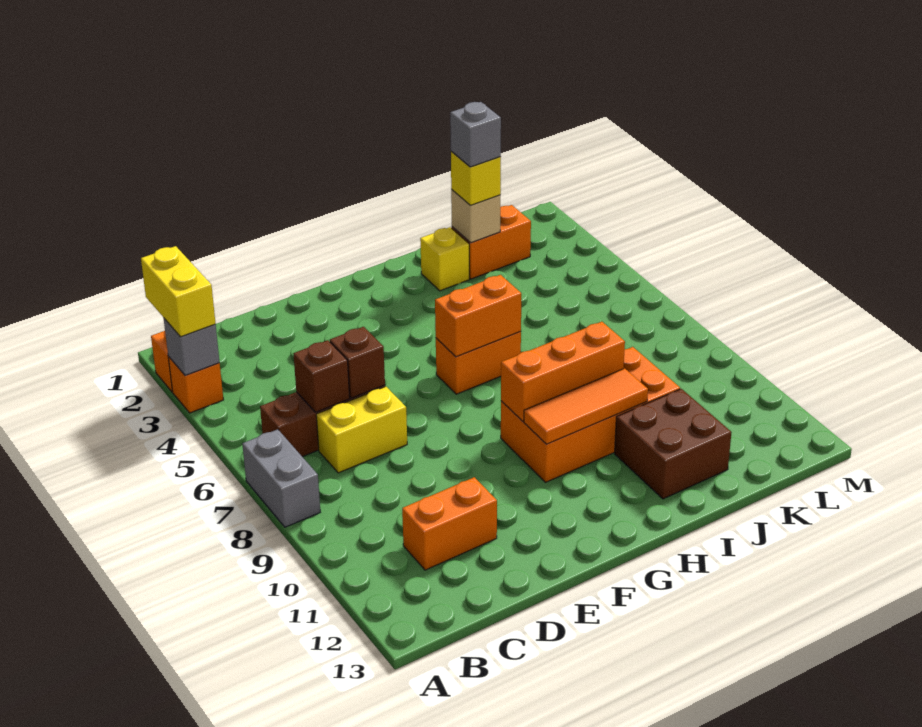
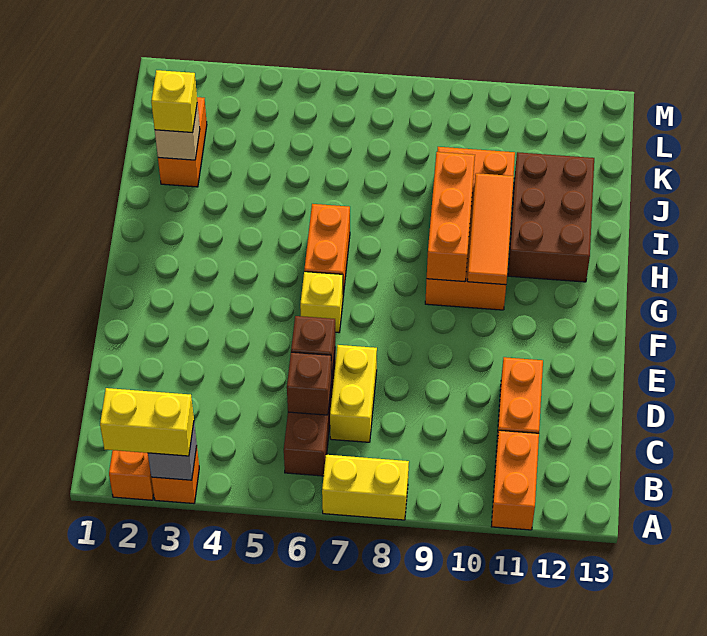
grey brick A7:A8 level 1 -> yellow brick A7:A8 level 1
orange brick G6:H6 level 2 -> orange brick A11:B11 level 1
yellow brick I2 level 1 -> yellow brick F6 level 1
brown brick I11:J12 level 1 -> brown brick H11:J12 level 1
grey brick J2 level 4 -> none

